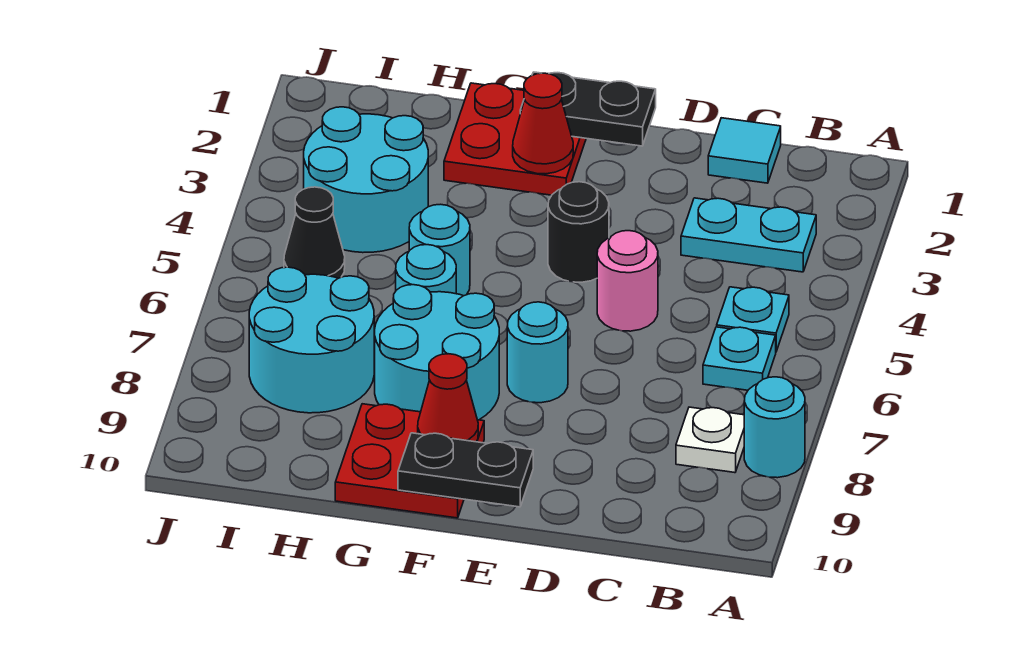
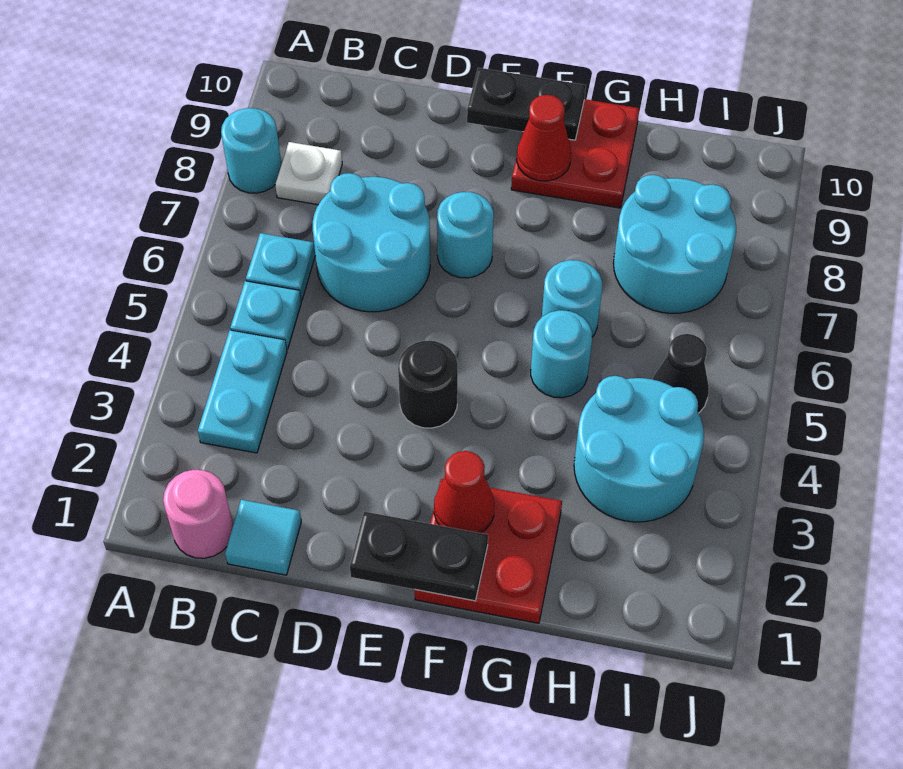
cyan plate B3:C3 level 1 -> cyan plate B3:B4 level 1
pink round brick D5 level 1 -> pink round brick B1 level 1
cyan round brick F7:G8 level 1 -> cyan round brick C6:D7 level 1

